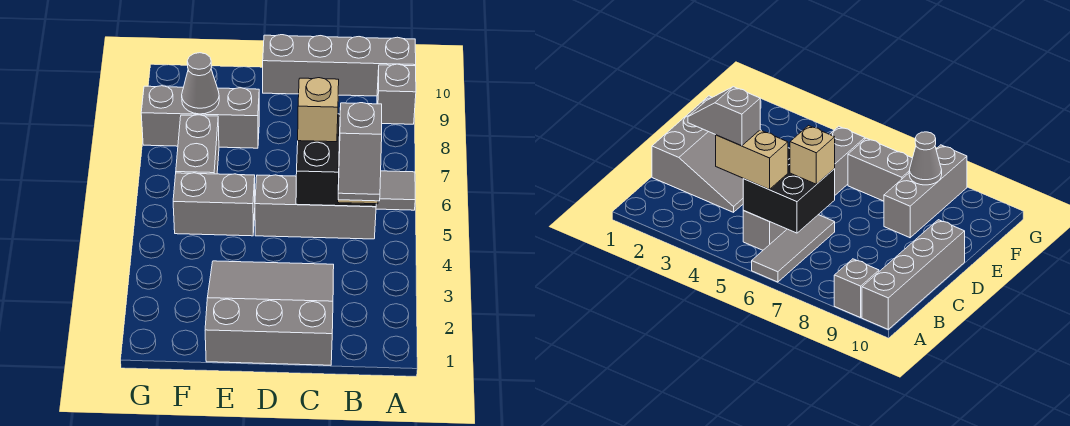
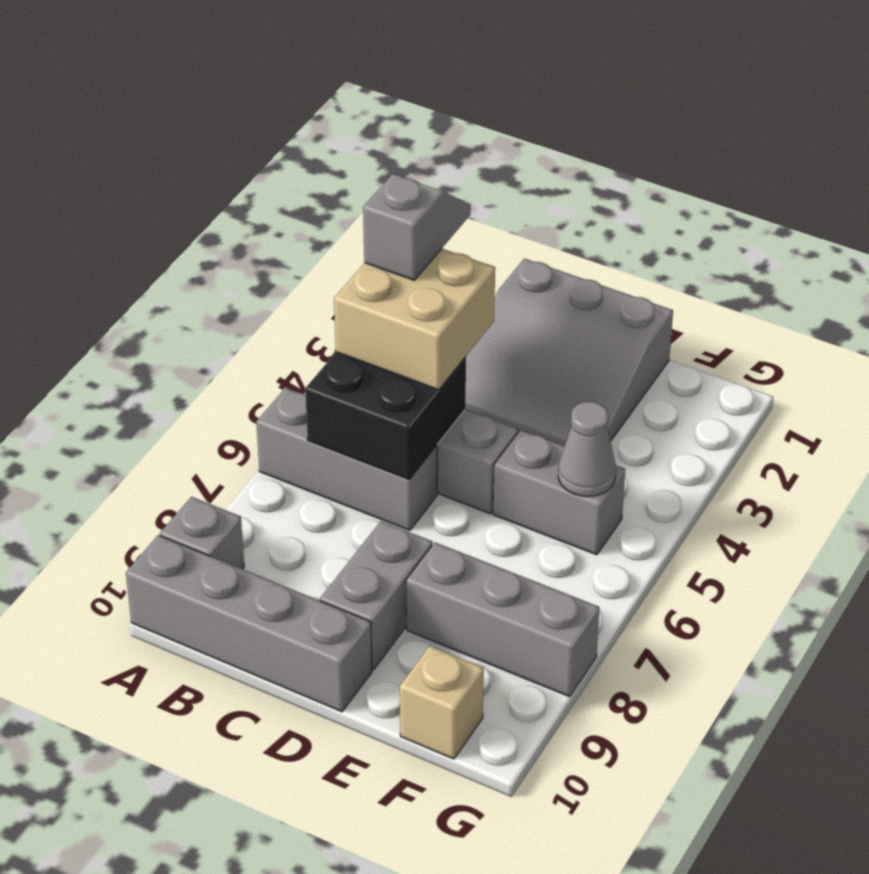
grey tile A6:C6 level 1 -> grey brick A6:C6 level 1
tan brick B4:B5 level 3 -> tan brick B4:C5 level 3
tan brick C6 level 3 -> tan brick F10 level 1
grey brick F6:F7 level 1 -> grey brick D8:D9 level 1
grey cone F8 level 2 -> grey cone F5 level 2

